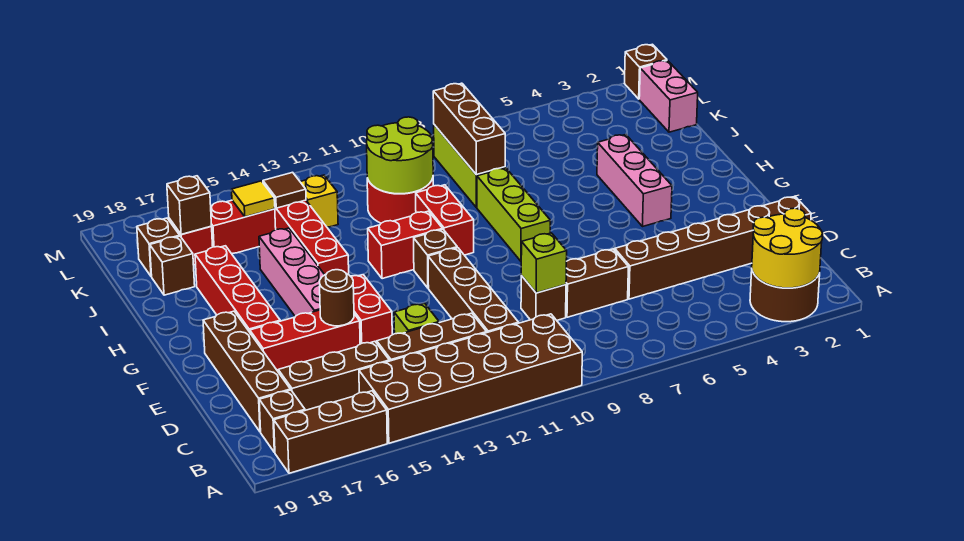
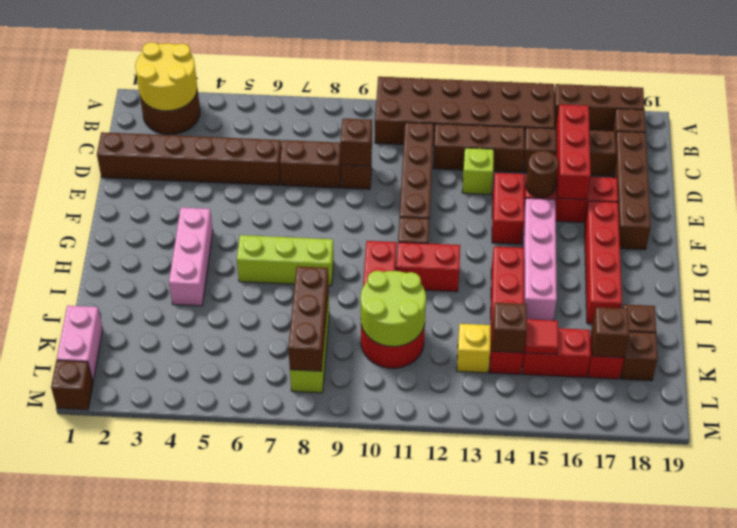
none -> red brick C16:E16 level 2
lime brick D9 level 2 -> brown brick D9 level 2
lime brick G8:I8 level 1 -> lime brick H6:H8 level 1
brown tile K14 level 2 -> brown brick K14 level 2
yellow tile K15 level 2 -> red tile K15 level 2

